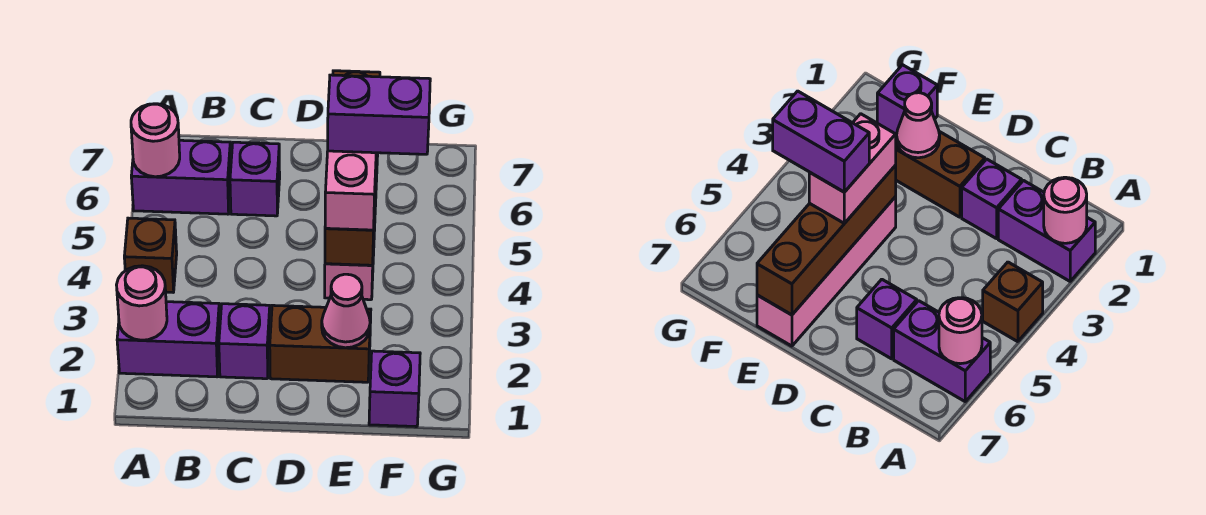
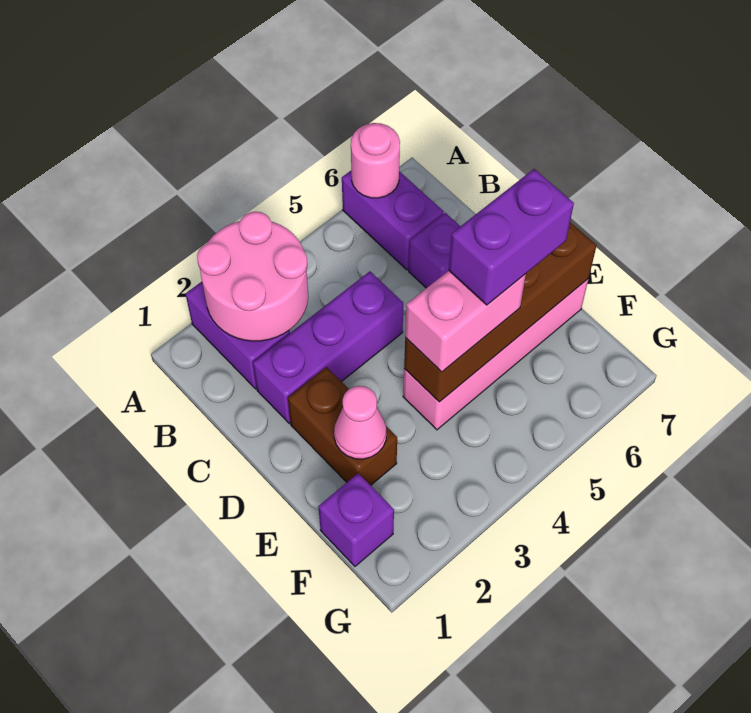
pink round brick A2 level 2 -> pink round brick A2:B3 level 2
brown brick A4 level 1 -> none
purple brick C2 level 1 -> purple brick C2:C4 level 1
purple brick E5:F5 level 4 -> purple brick E5:E6 level 4

